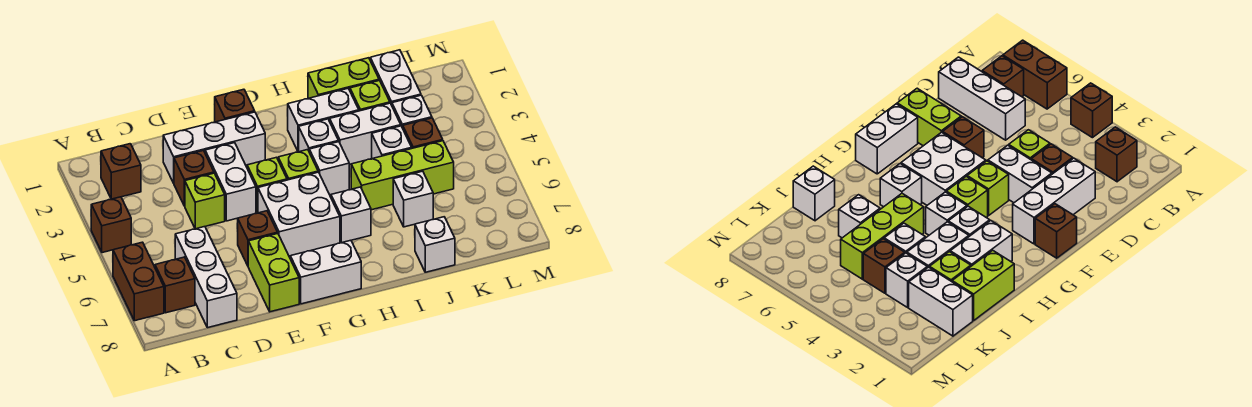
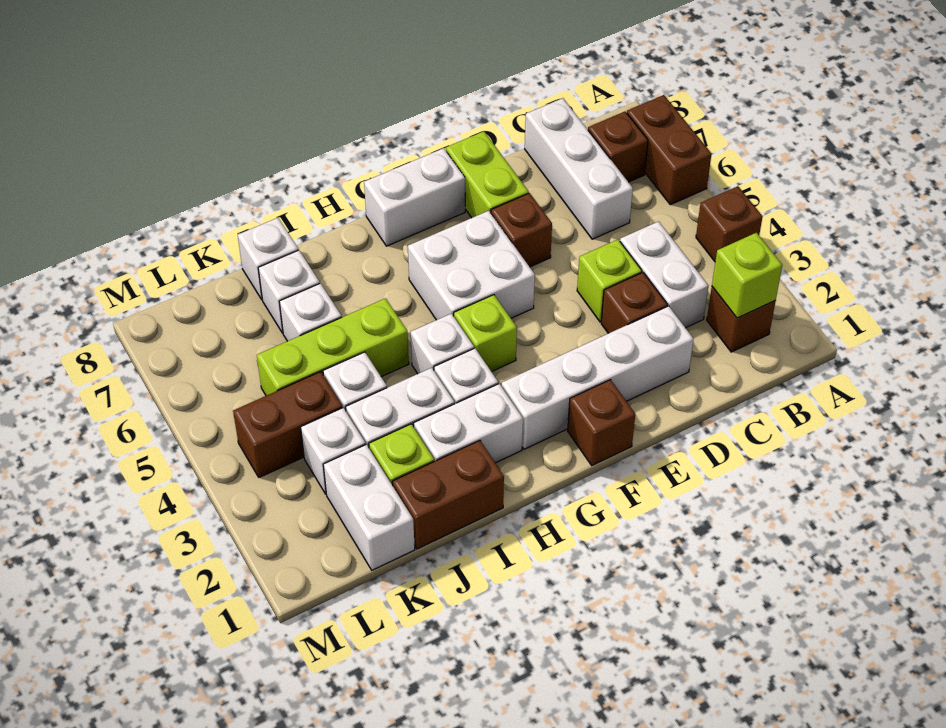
white brick D2:F2 level 1 -> white brick D2:G2 level 1
white brick E3:E4 level 1 -> white brick C3:C4 level 1
lime brick F4 level 1 -> lime brick B2 level 2
white brick H6 level 1 -> white brick J7 level 1
lime brick I1:J1 level 1 -> brown brick I1:J1 level 1
brown brick K4 level 1 -> brown brick K4:L4 level 1

